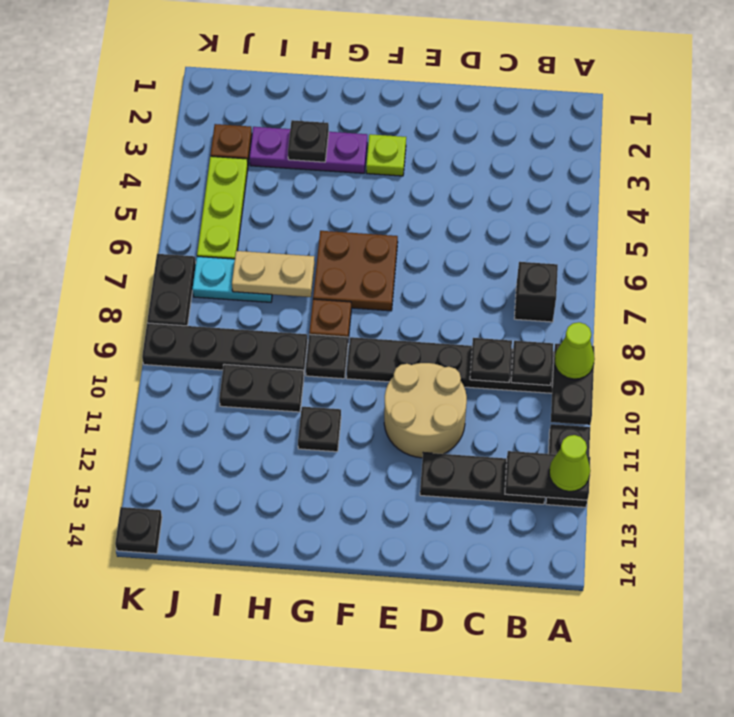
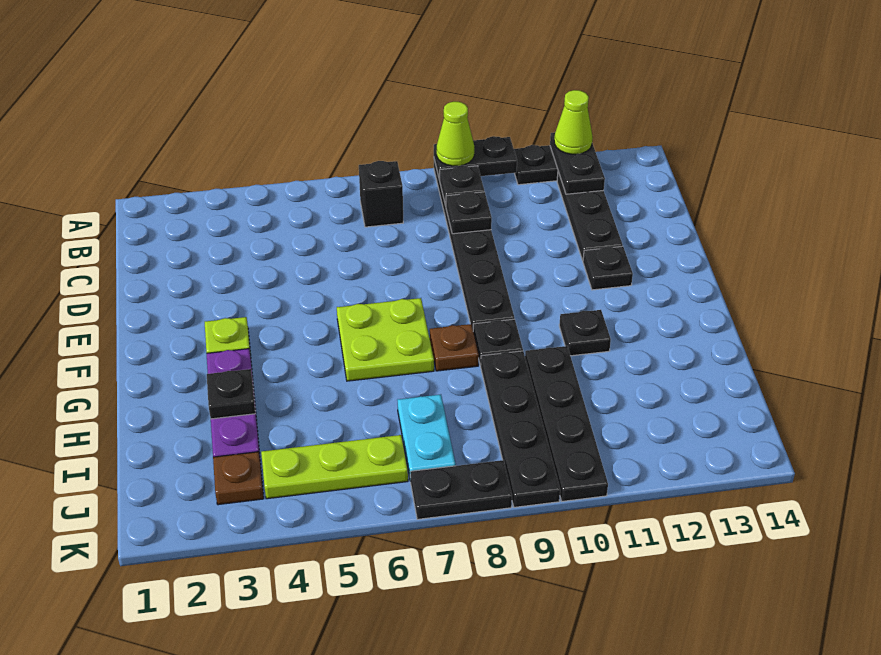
tan round brick D10:E11 level 1 -> none
brown plate F6:G7 level 1 -> lime plate F6:G7 level 1
tan plate H7:I7 level 2 -> none
black plate H10:I10 level 1 -> black plate H10:K10 level 1
black plate K14 level 1 -> black plate E12 level 1

